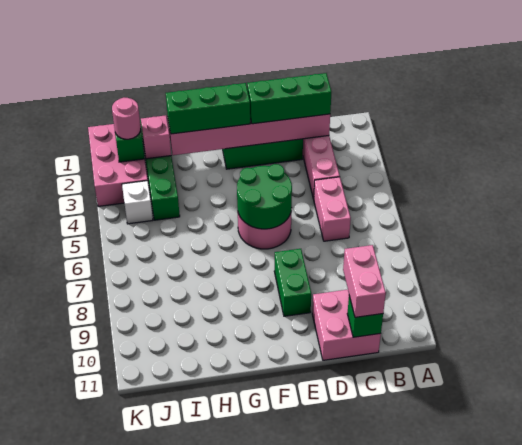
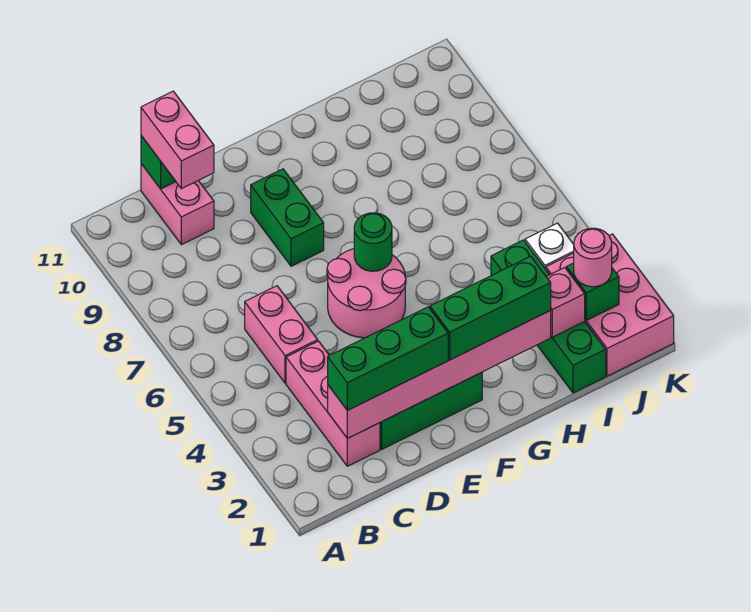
pink brick C10:D11 level 1 -> pink brick C10:C11 level 1
green round brick E5:F6 level 2 -> green round brick F6 level 2

